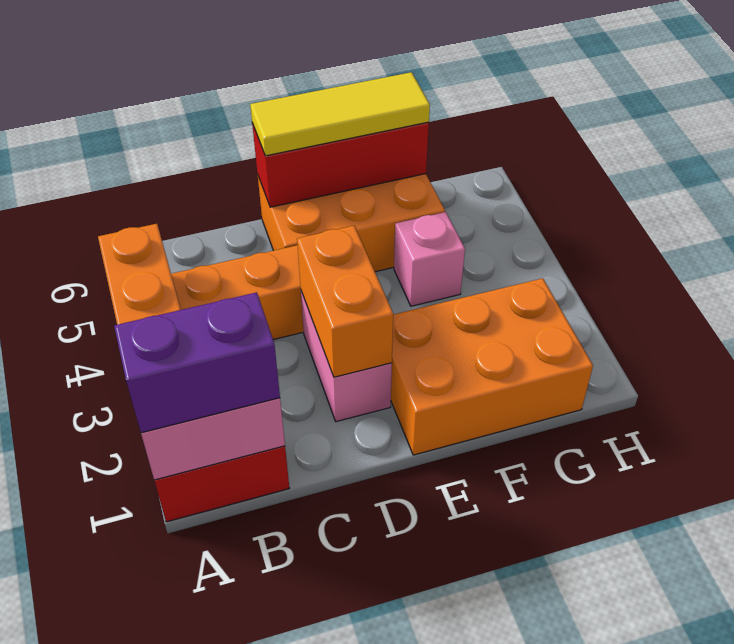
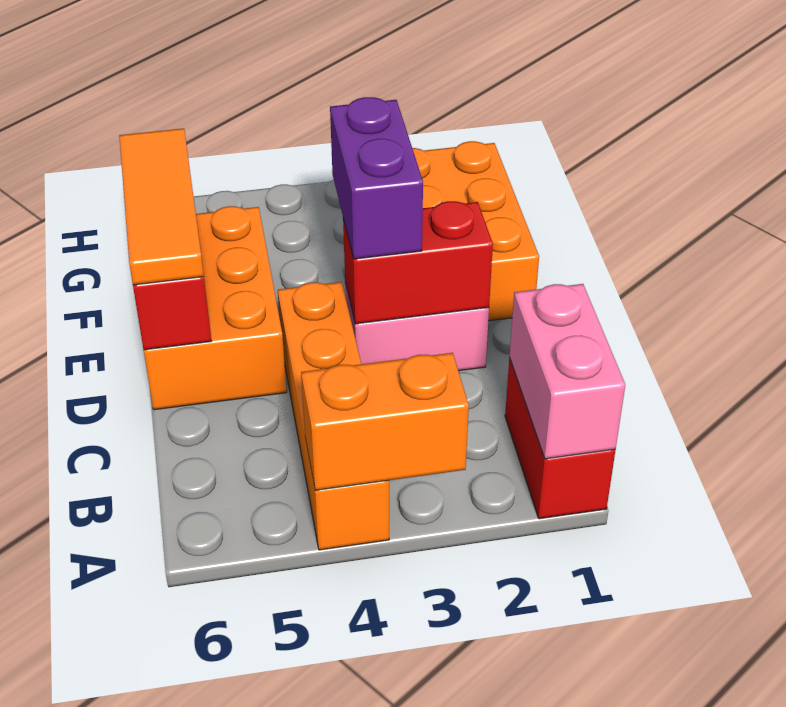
purple brick A1:B1 level 3 -> purple brick D3:E3 level 3
orange brick D2:D3 level 2 -> red brick D2:D3 level 2
yellow tile D6:F6 level 3 -> orange tile D6:F6 level 3
pink brick F4 level 1 -> none

